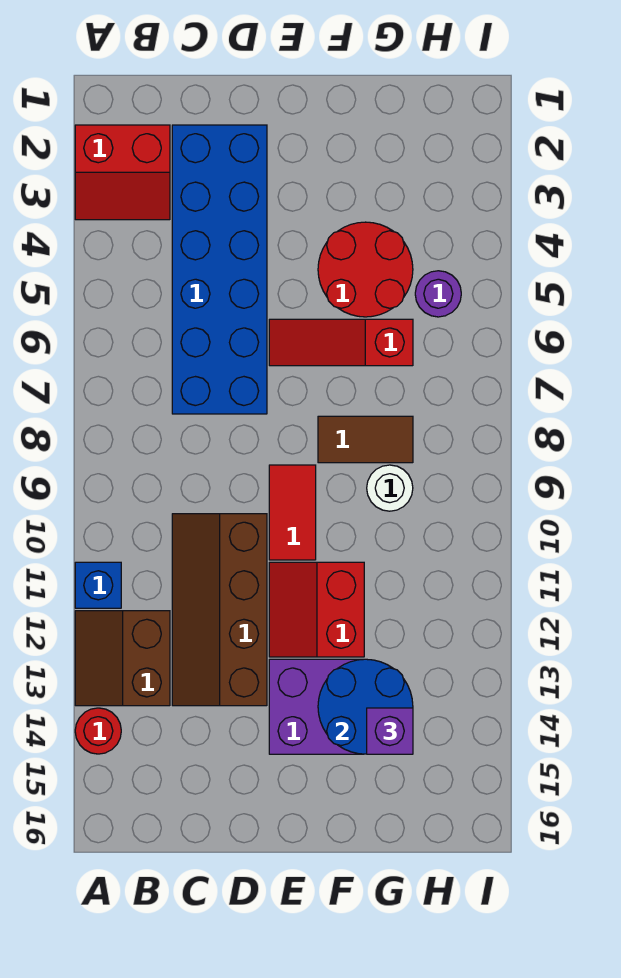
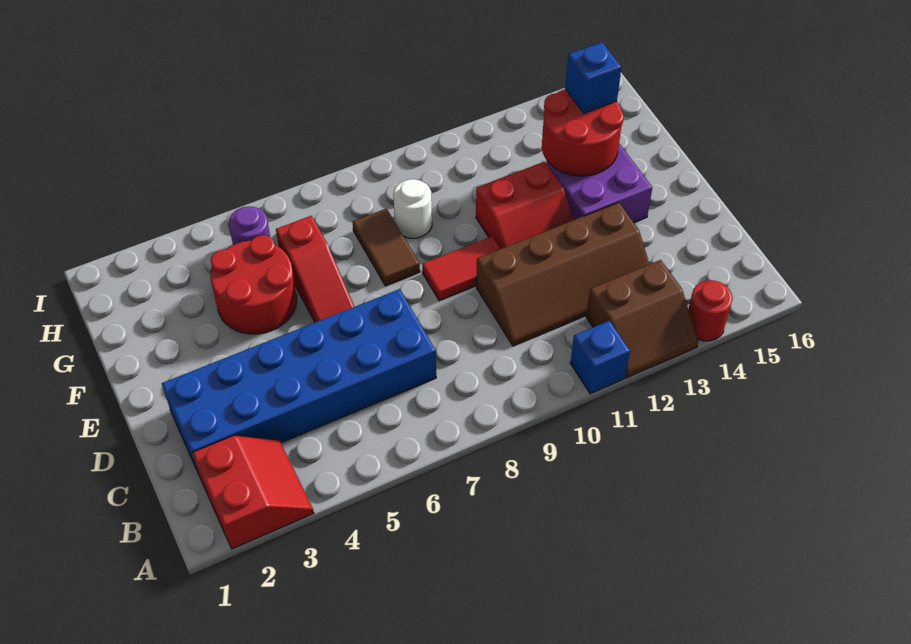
blue round brick F13:G14 level 2 -> red round brick F13:G14 level 2
purple brick G14 level 3 -> blue brick G14 level 3

